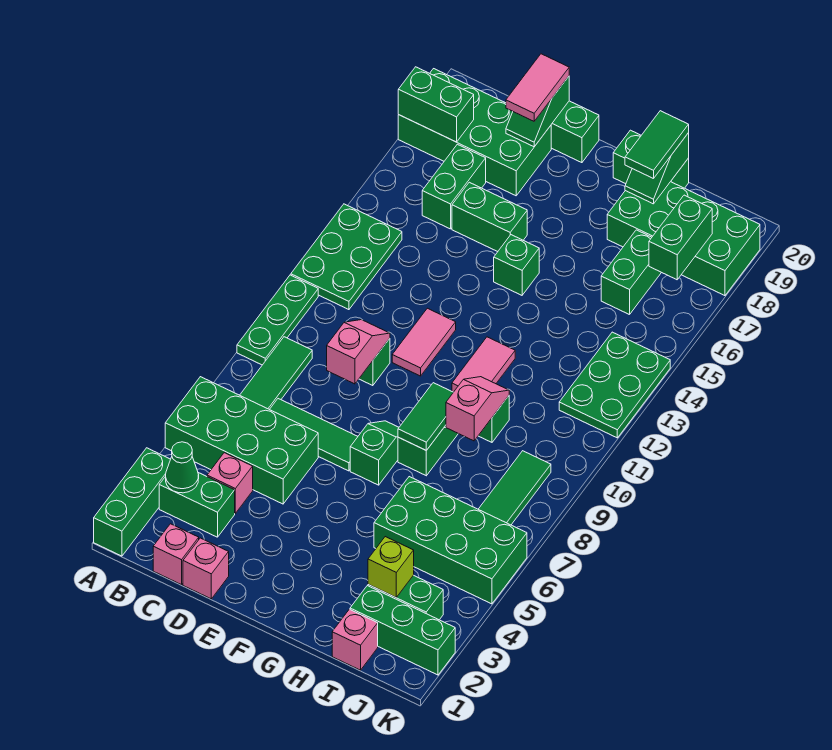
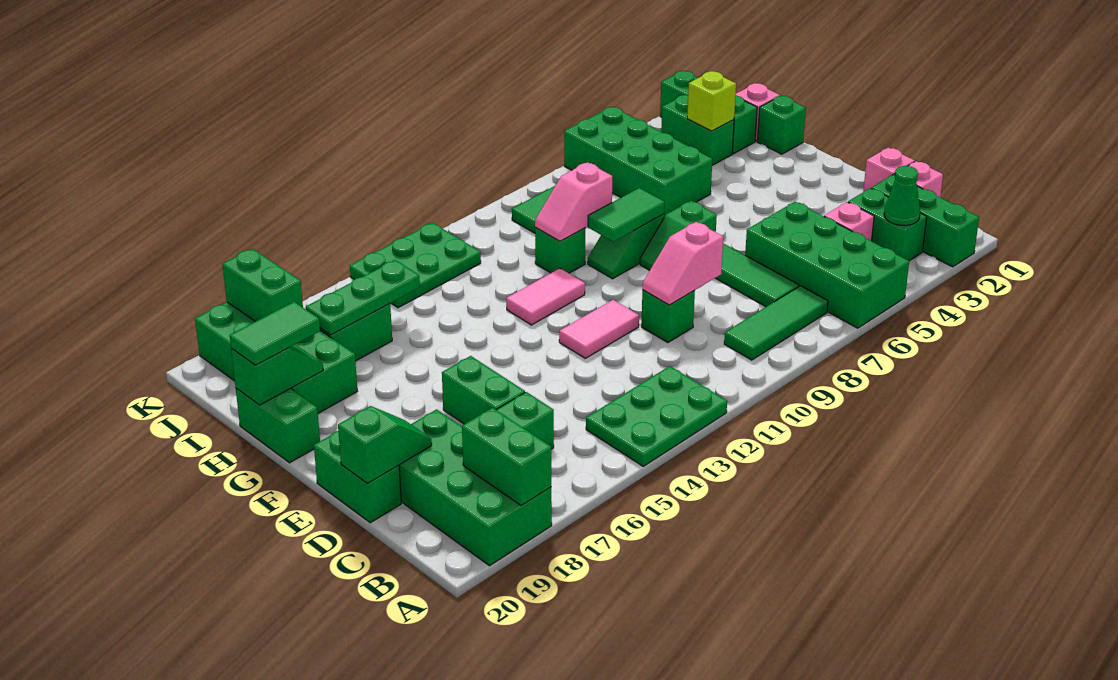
green brick A1:A3 level 1 -> green brick A2:C2 level 1
green plate A9:A11 level 1 -> green plate I15:I17 level 2
pink tile D19:D20 level 3 -> none
green brick F15 level 1 -> green brick H1 level 1
green brick J17:J18 level 2 -> green brick J18:K18 level 2

